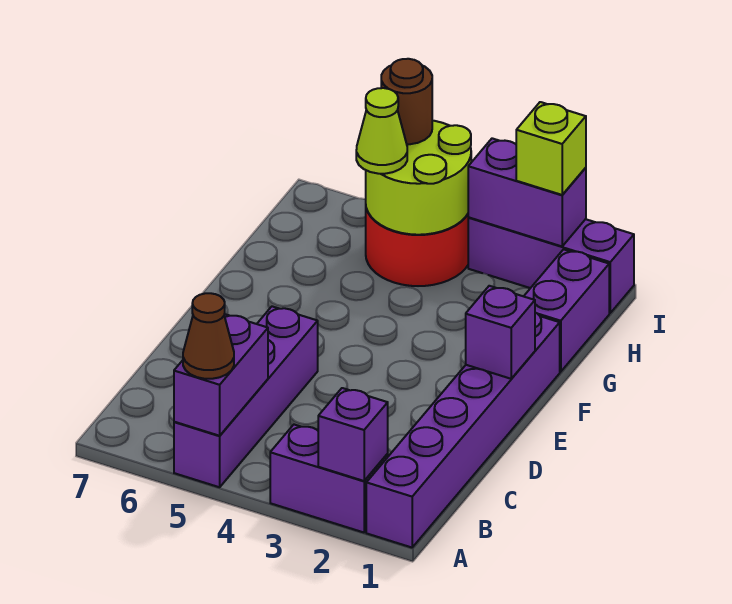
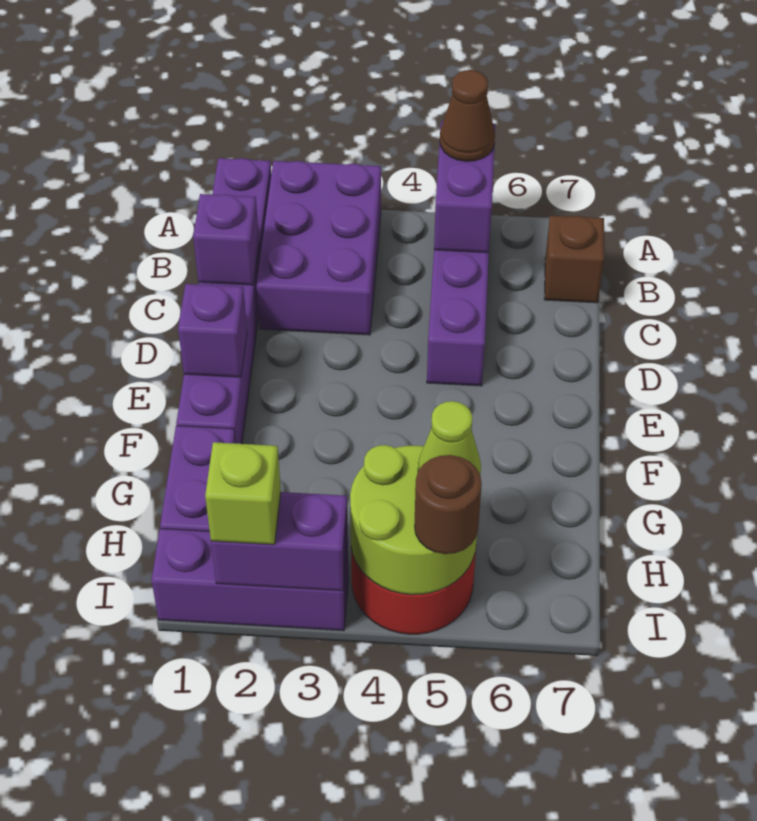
purple brick A2:A3 level 1 -> purple brick A2:C3 level 1
purple brick A2 level 2 -> purple brick C1 level 2
none -> brown brick B7 level 1

